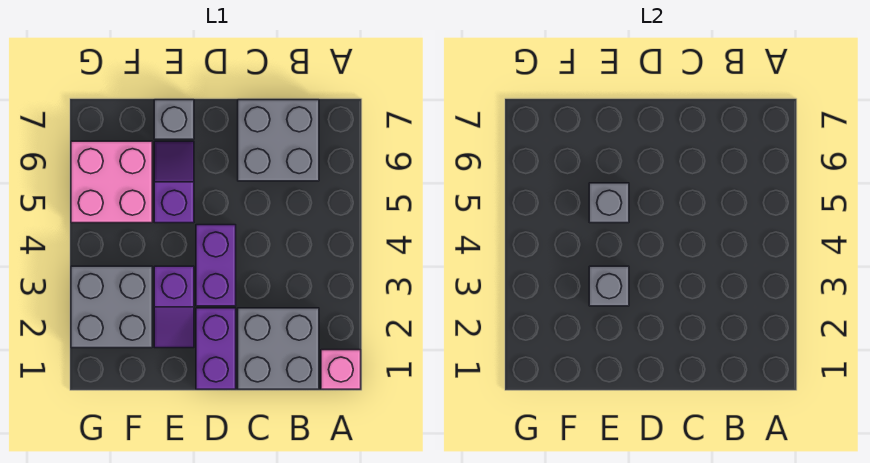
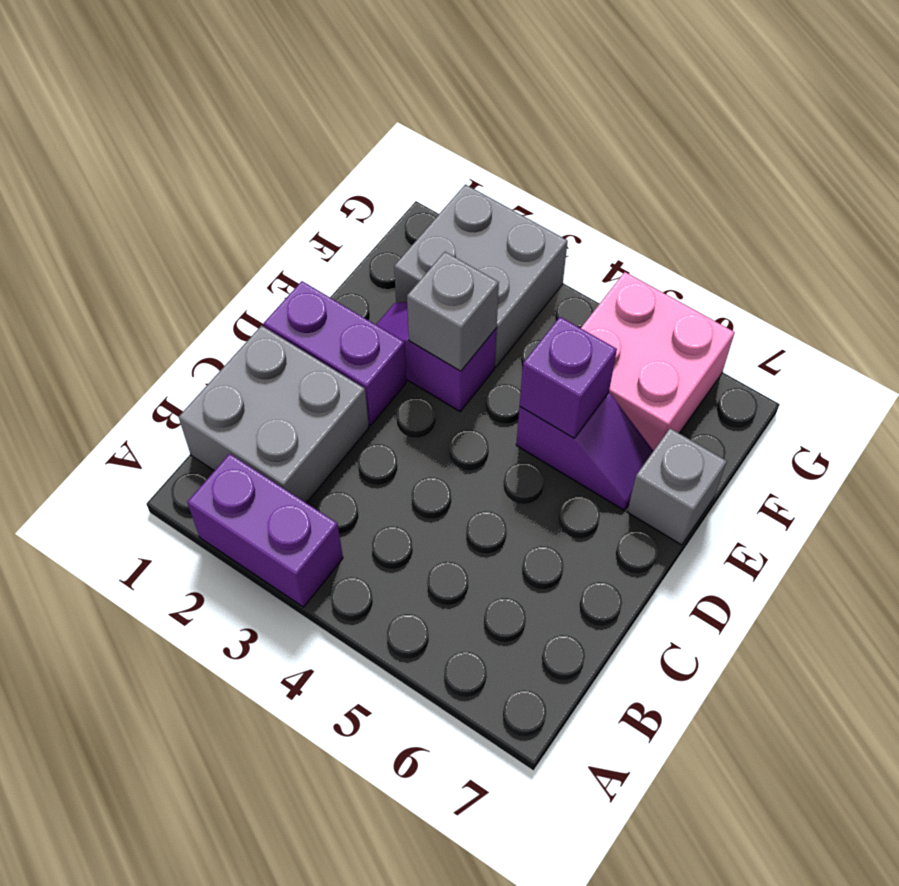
pink brick A1 level 1 -> none
grey brick B6:C7 level 1 -> none
purple brick D3:D4 level 1 -> purple brick A2:A3 level 1
grey brick E5 level 2 -> purple brick E5 level 2

